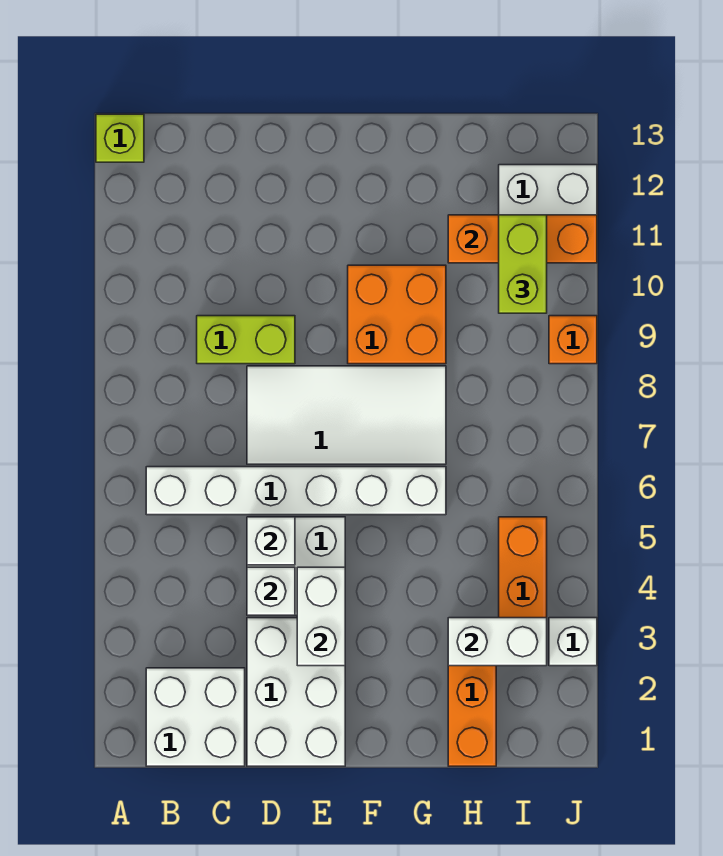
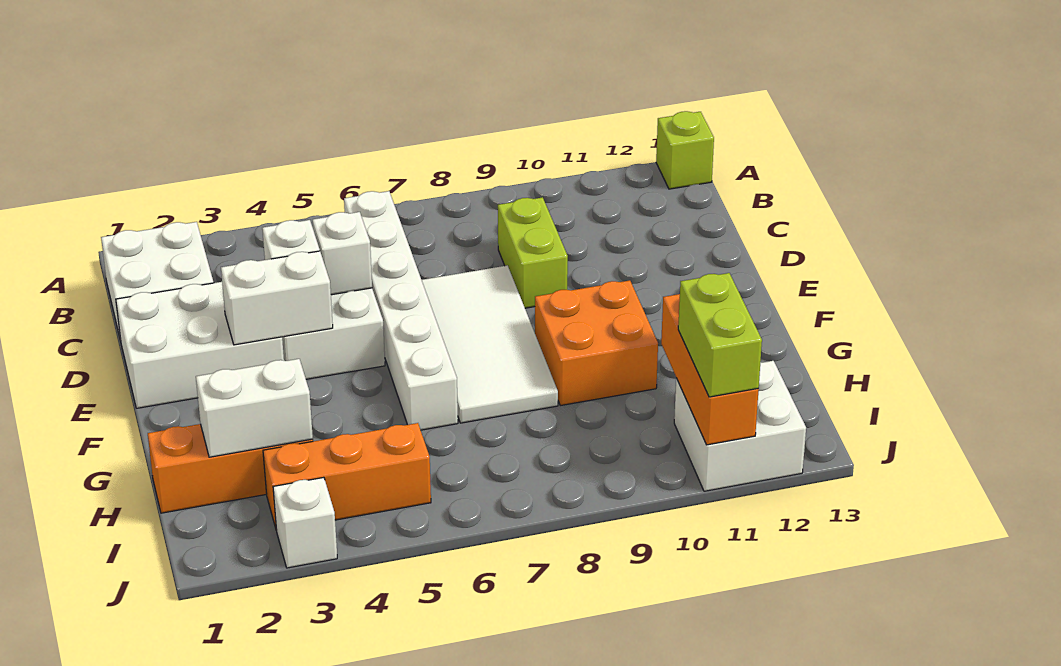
white brick H3:I3 level 2 -> white brick H2:H3 level 2
lime brick I10:I11 level 3 -> lime brick I11:J11 level 3
orange brick J9 level 1 -> none

